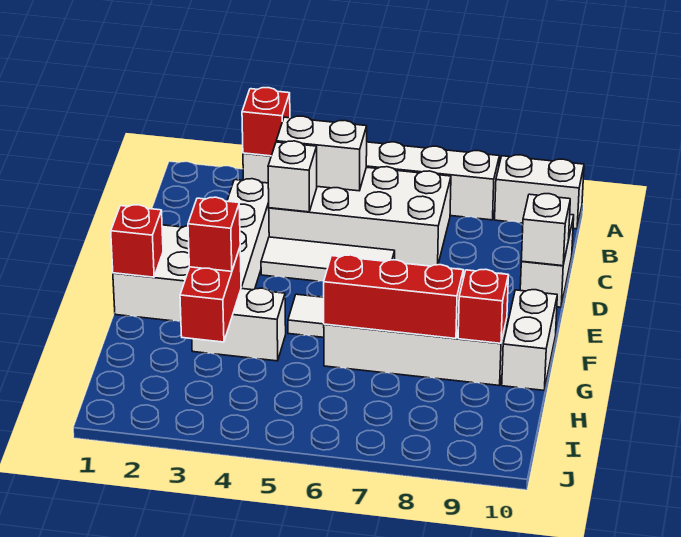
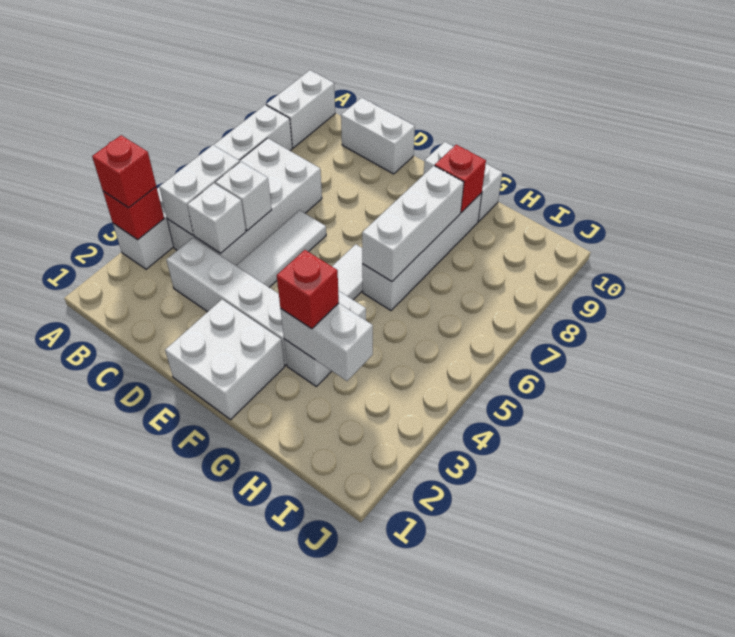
white brick D10 level 2 -> white brick C5 level 2
red brick F1 level 2 -> red brick A3 level 3
red brick G3:H3 level 2 -> white brick G3:H3 level 2
red brick G6:G8 level 2 -> white brick G6:G8 level 2

